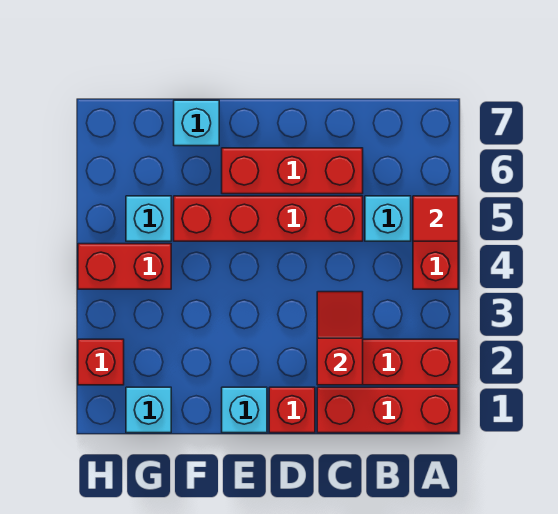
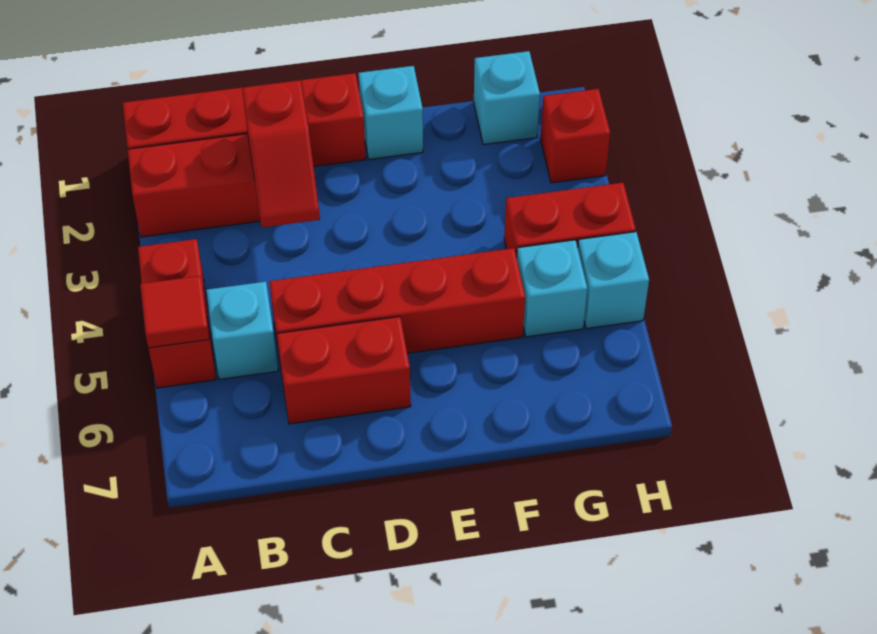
red brick C6:E6 level 1 -> red brick C6:D6 level 1
cyan brick F7 level 1 -> cyan brick H5 level 1

